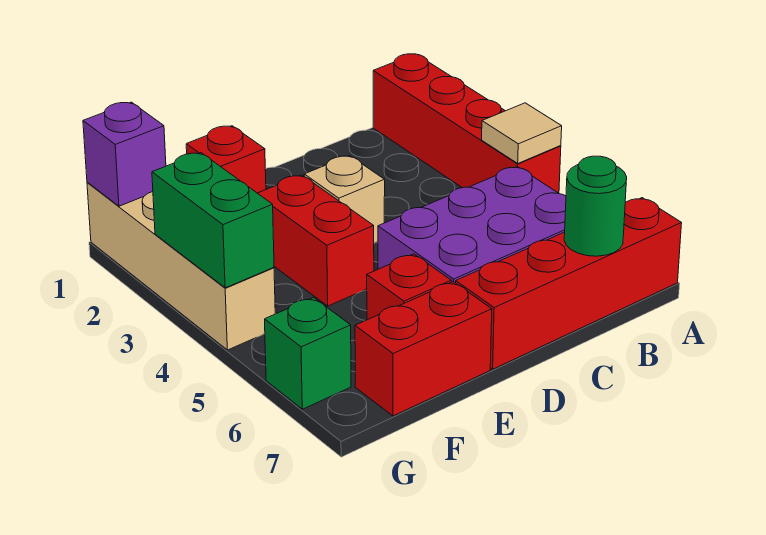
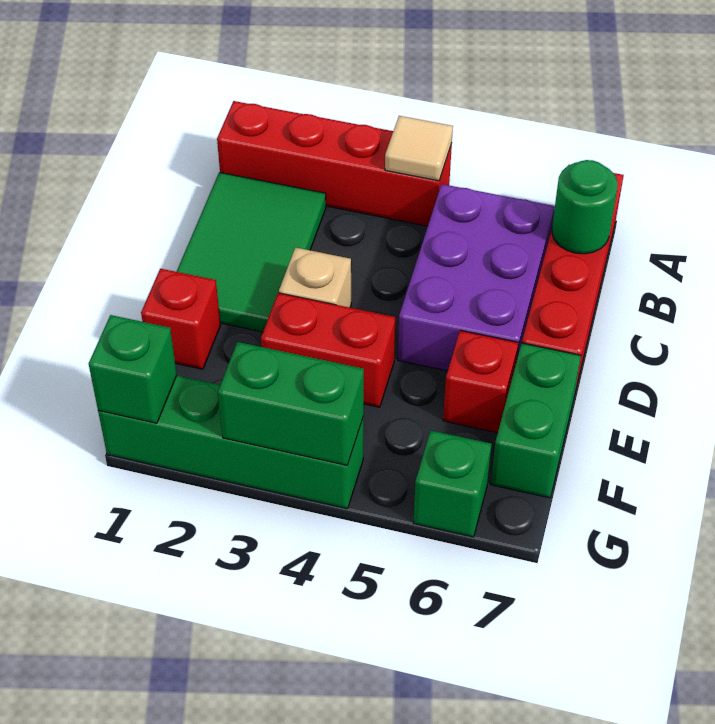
none -> green tile B1:D2 level 1
red brick E7:F7 level 1 -> green brick E7:F7 level 1
tan brick G1:G4 level 1 -> green brick G1:G4 level 1
purple brick G1 level 2 -> green brick G1 level 2

